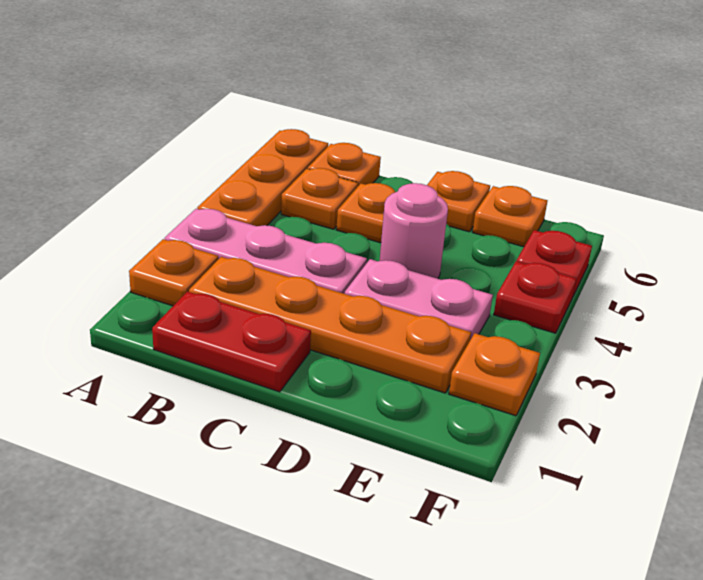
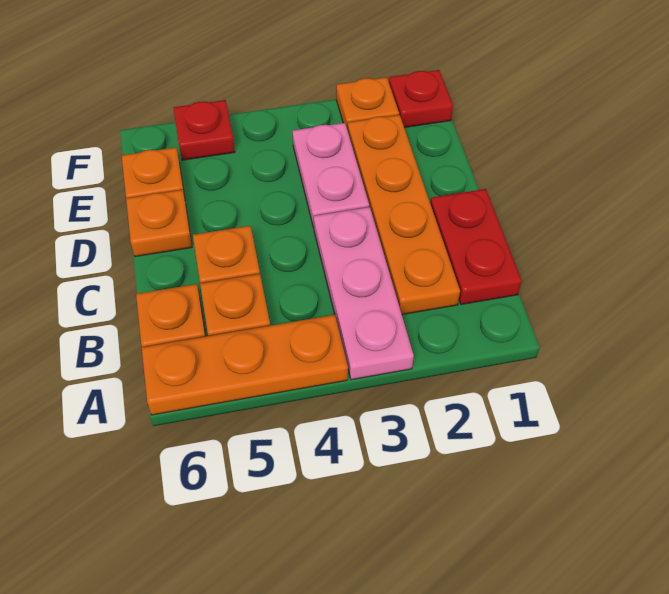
orange plate A2 level 1 -> none
pink round brick D4 level 1 -> none
red plate F4 level 1 -> red plate F1 level 1

